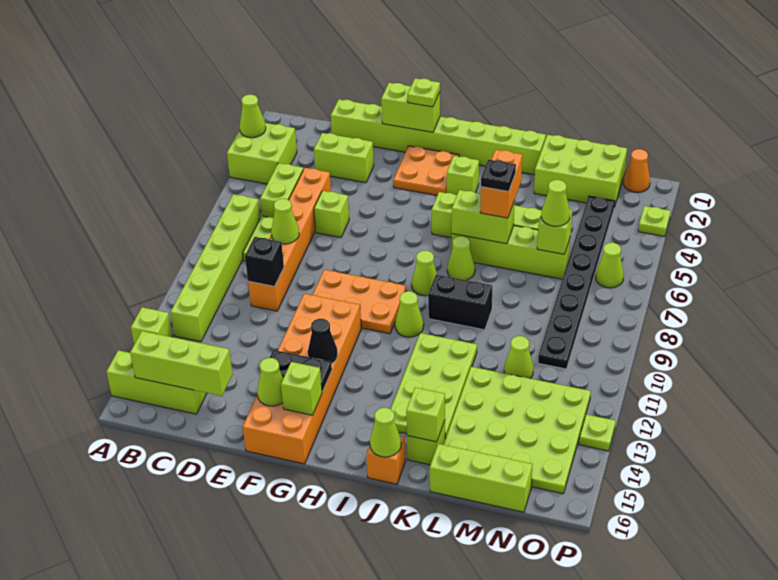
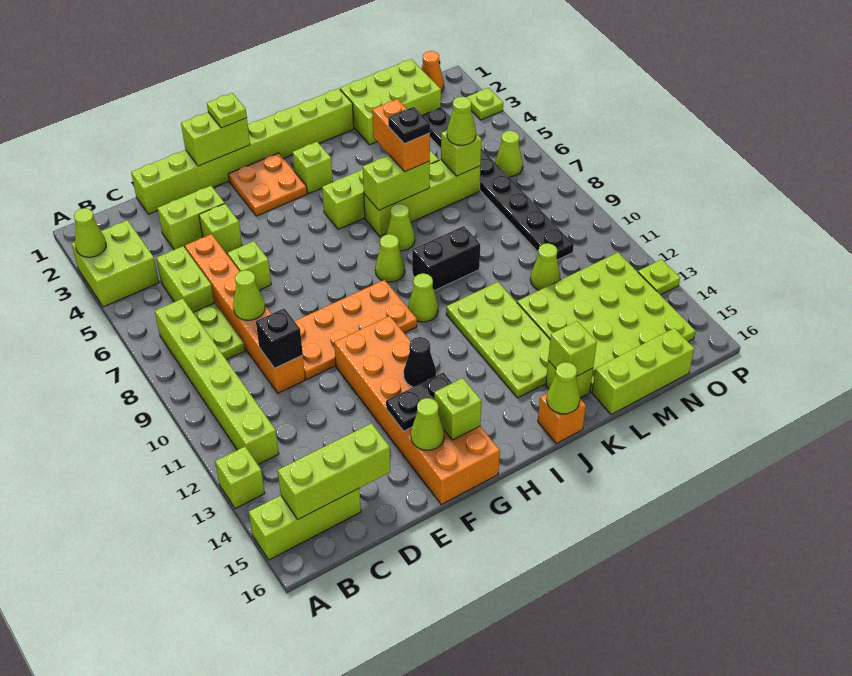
none -> lime brick E4 level 1
orange plate F9:H10 level 1 -> orange plate E9:H10 level 1

